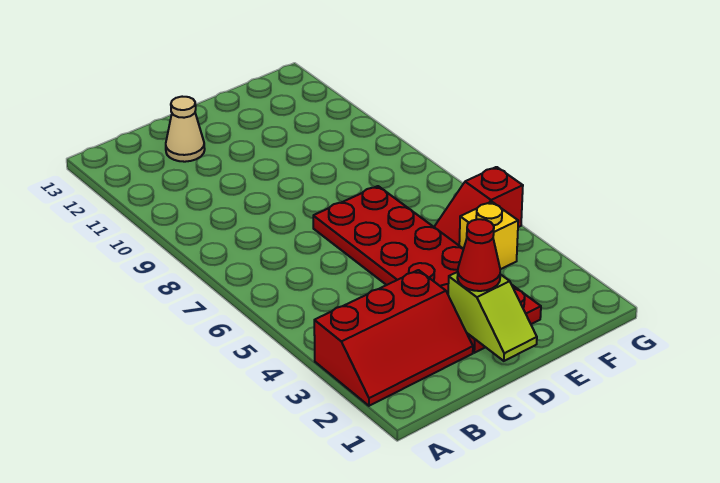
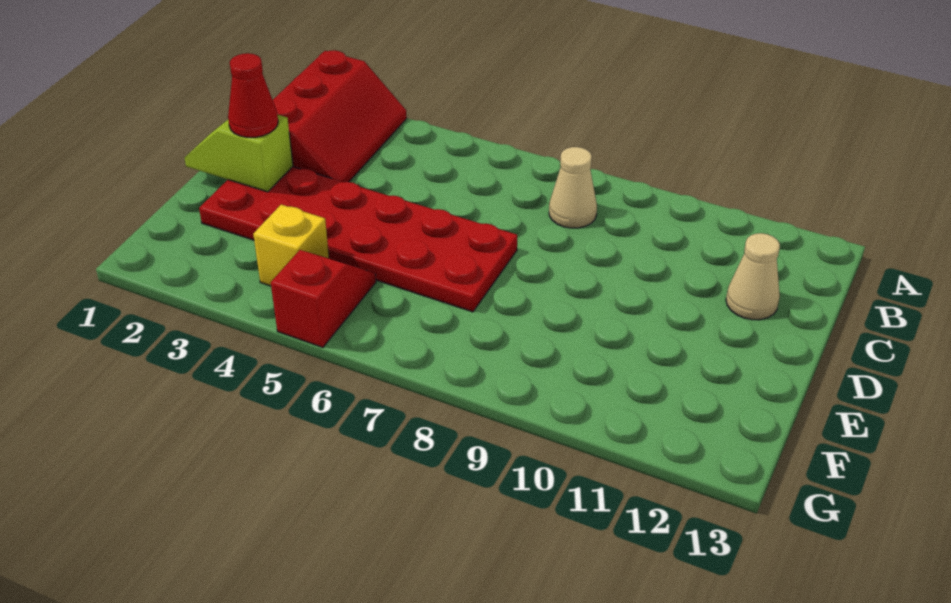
red slope A2:C3 level 1 top 3 -> red slope A2:C3 level 1 top 2
none -> tan cone B8 level 1

